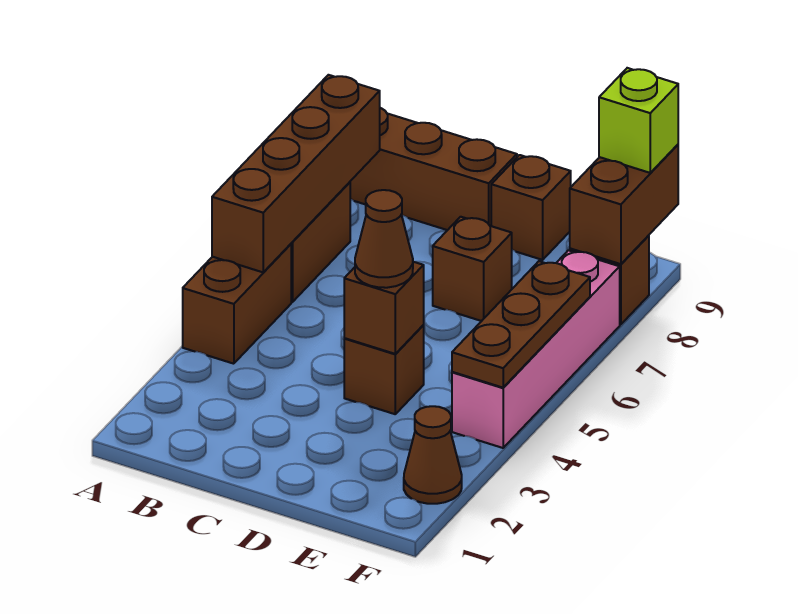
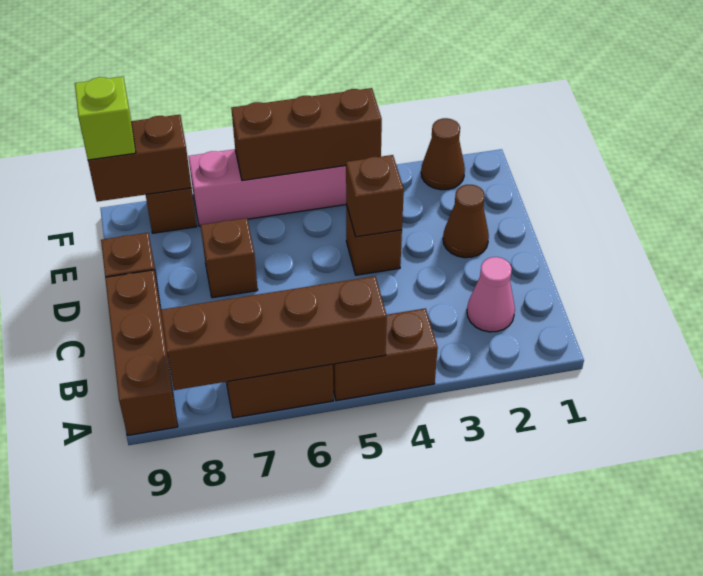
none -> pink cone B2 level 1
brown cone D4 level 3 -> brown cone D2 level 1
brown plate F4:F6 level 2 -> brown brick F4:F6 level 2

